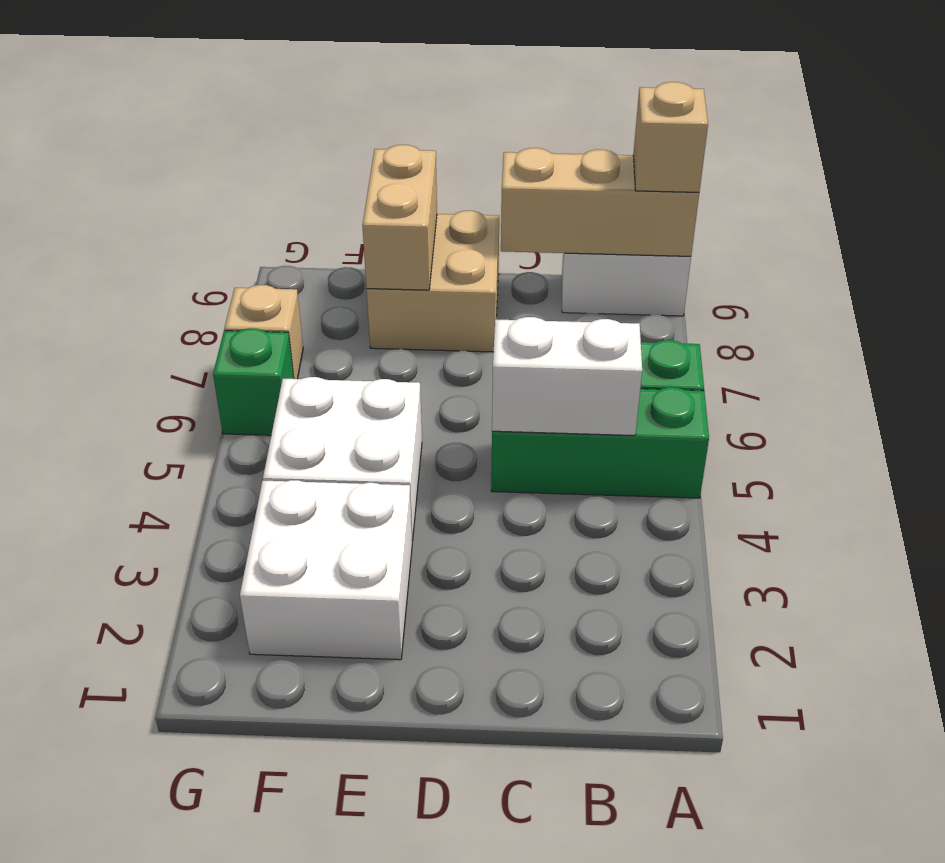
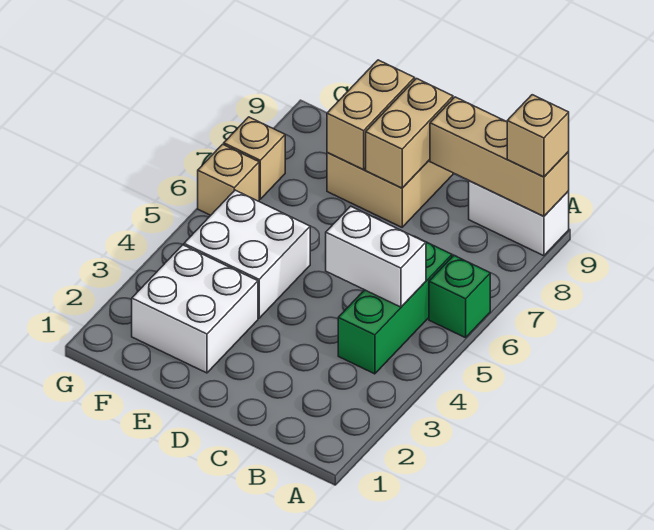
green brick A5:C5 level 1 -> green brick B4:B6 level 1
none -> tan brick D8:D9 level 2
green brick G6 level 1 -> tan brick G6 level 1

